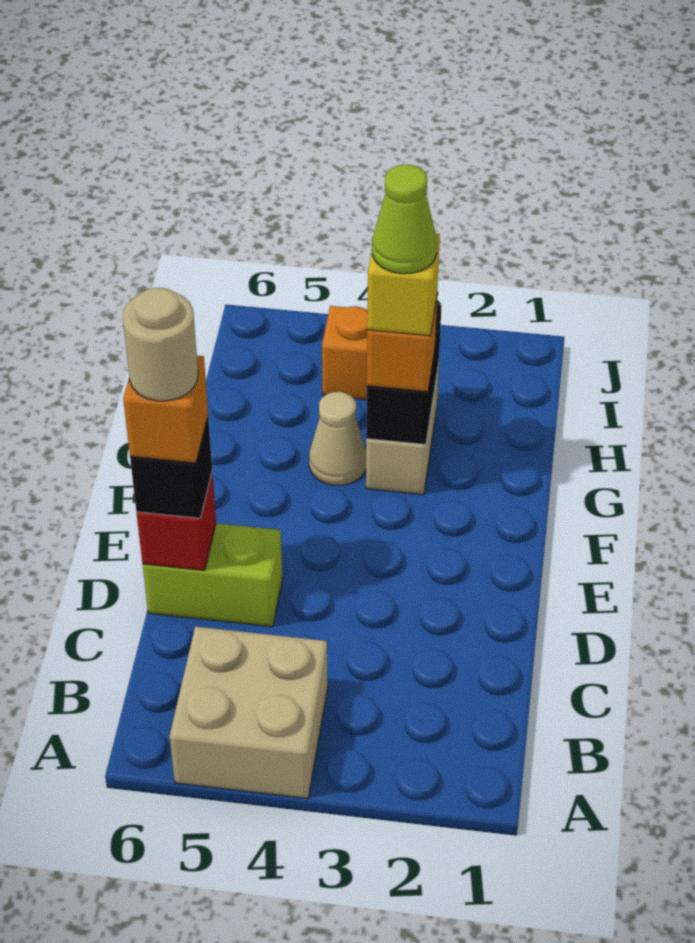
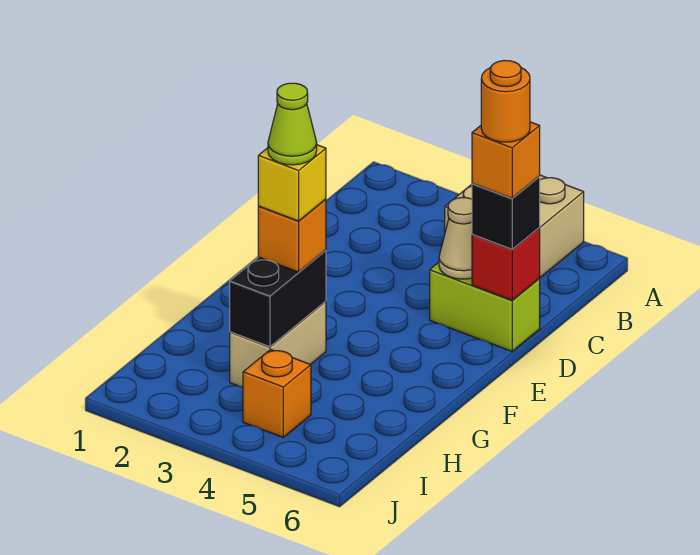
tan round brick D6 level 5 -> orange round brick D6 level 5
tan cone G4 level 1 -> tan cone D5 level 2

